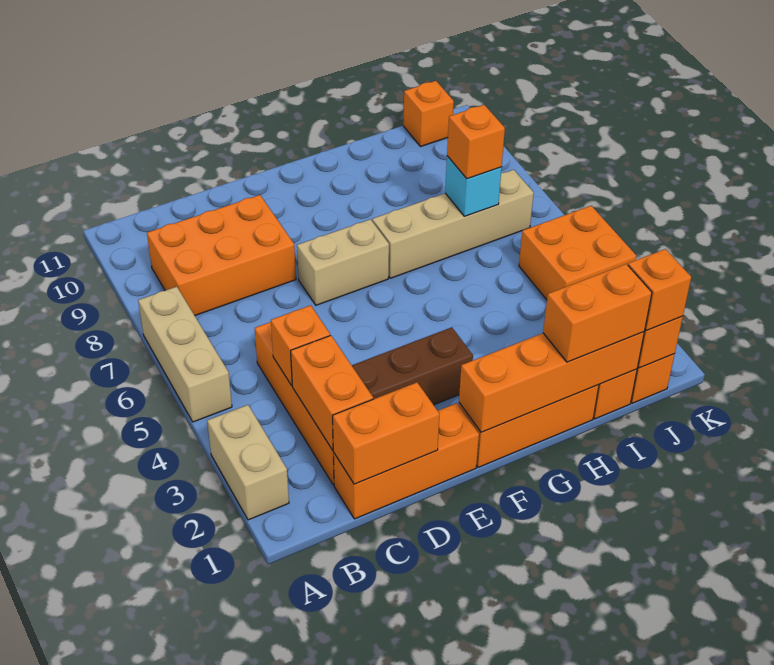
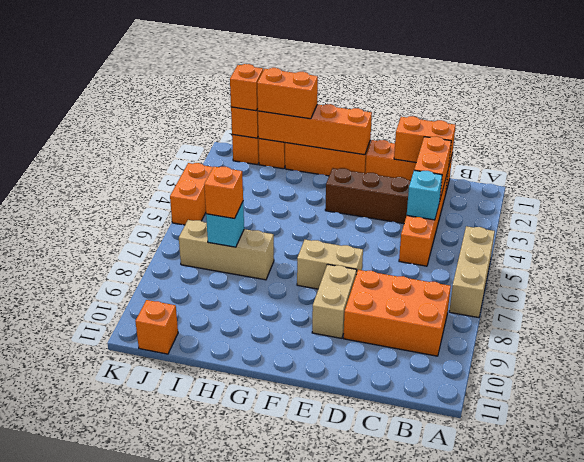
tan brick A2:A3 level 1 -> tan brick E8:E9 level 1
orange brick C4 level 2 -> cyan brick C4 level 2
tan brick G7:J7 level 1 -> tan brick H7:J7 level 1
orange brick J4:K5 level 1 -> orange brick K4:K5 level 1

